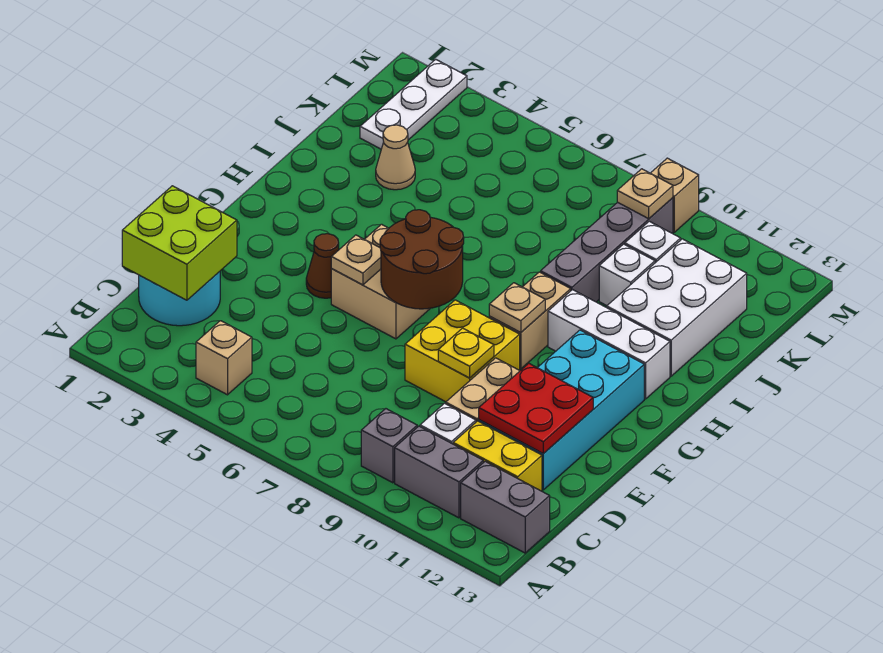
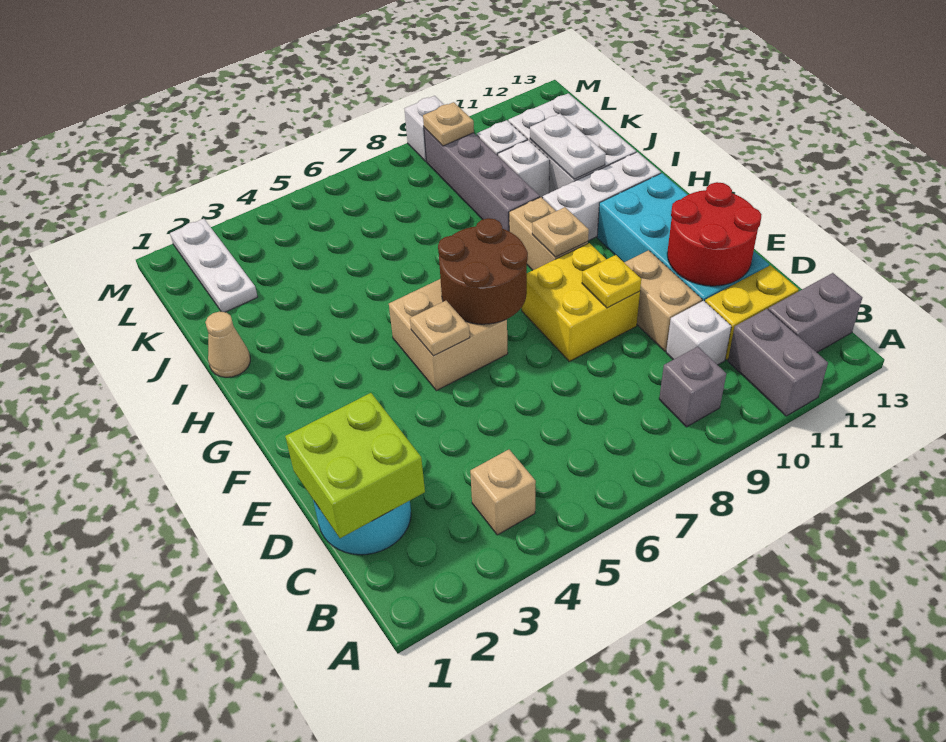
grey brick B10:B11 level 1 -> grey brick A11:B11 level 1
red plate D11:E12 level 2 -> red round brick D11:E12 level 2
brown cone F4 level 1 -> none
none -> white plate I11:J11 level 2
tan cone J3 level 1 -> tan cone I1 level 1
tan brick M9 level 1 -> white brick M9 level 1

